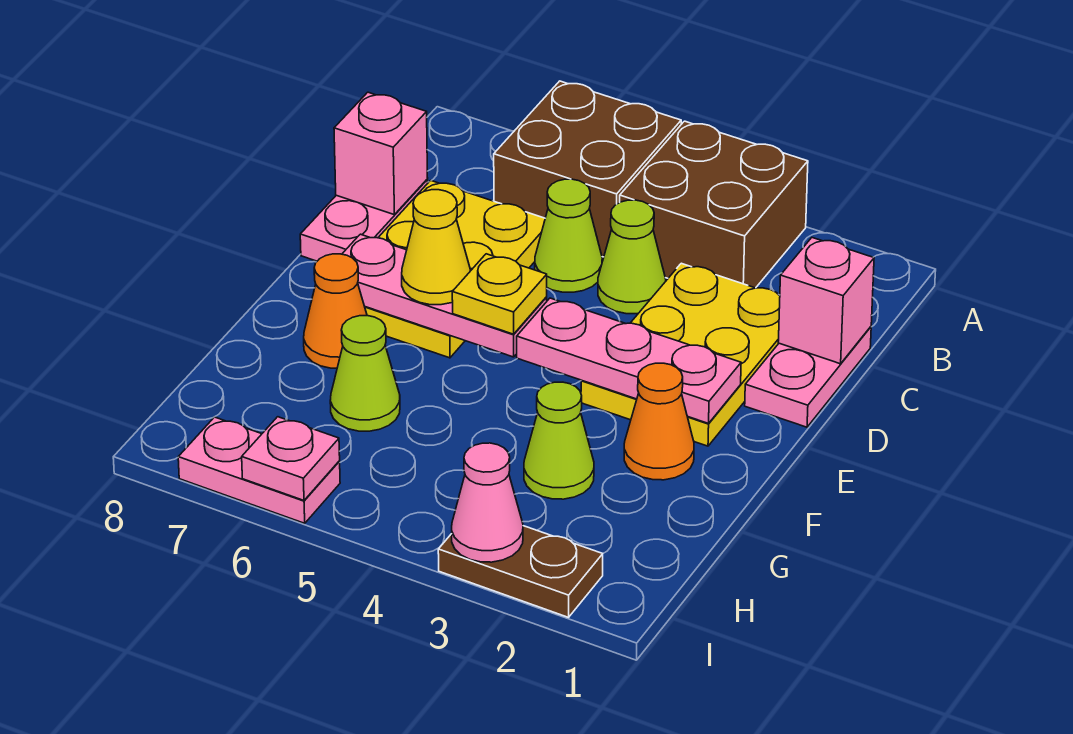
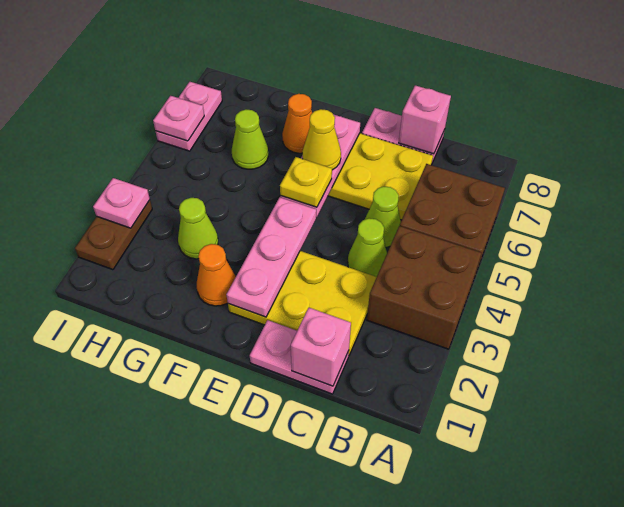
pink cone I3 level 2 -> pink plate I3 level 2

